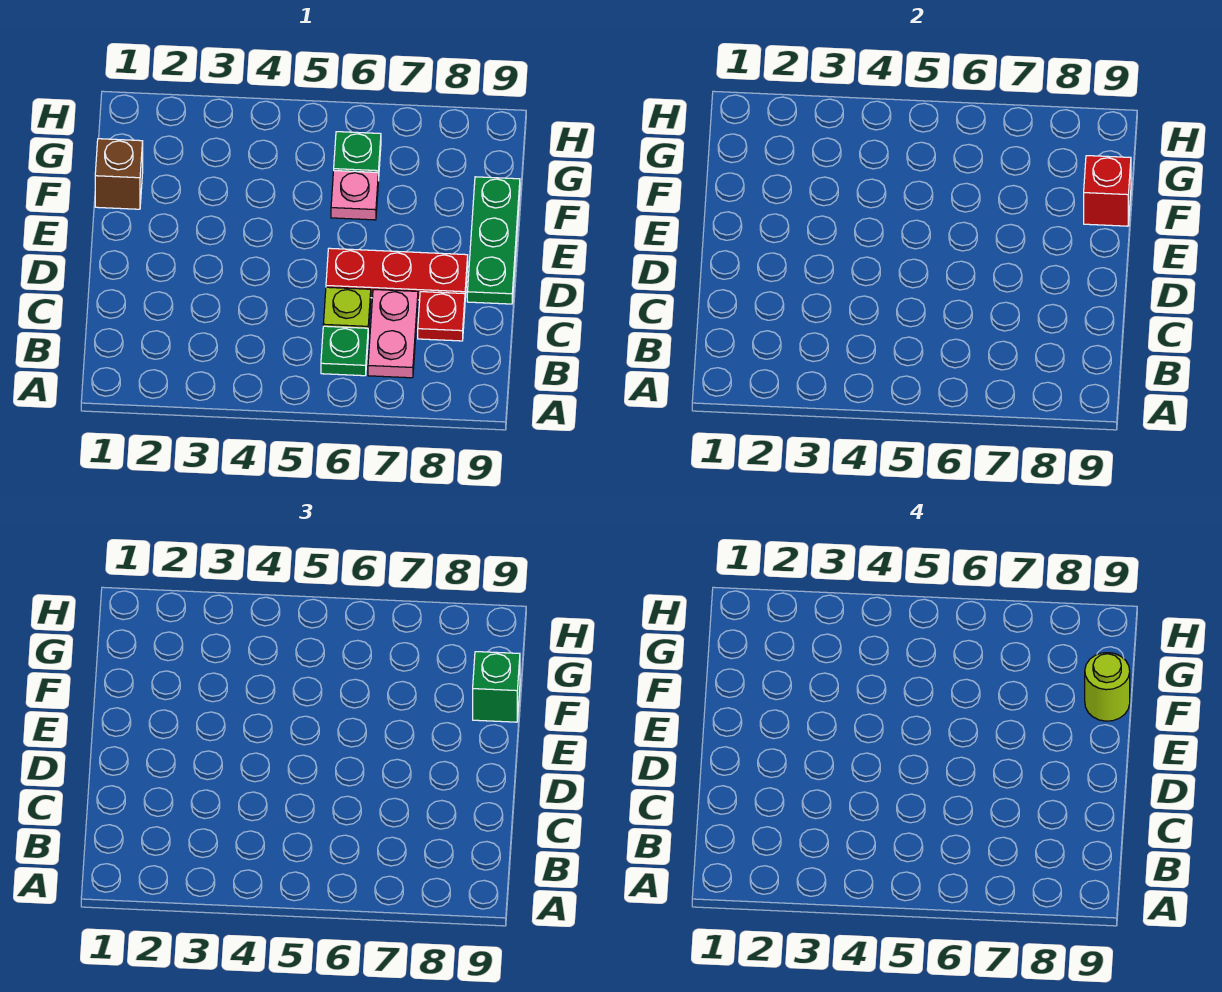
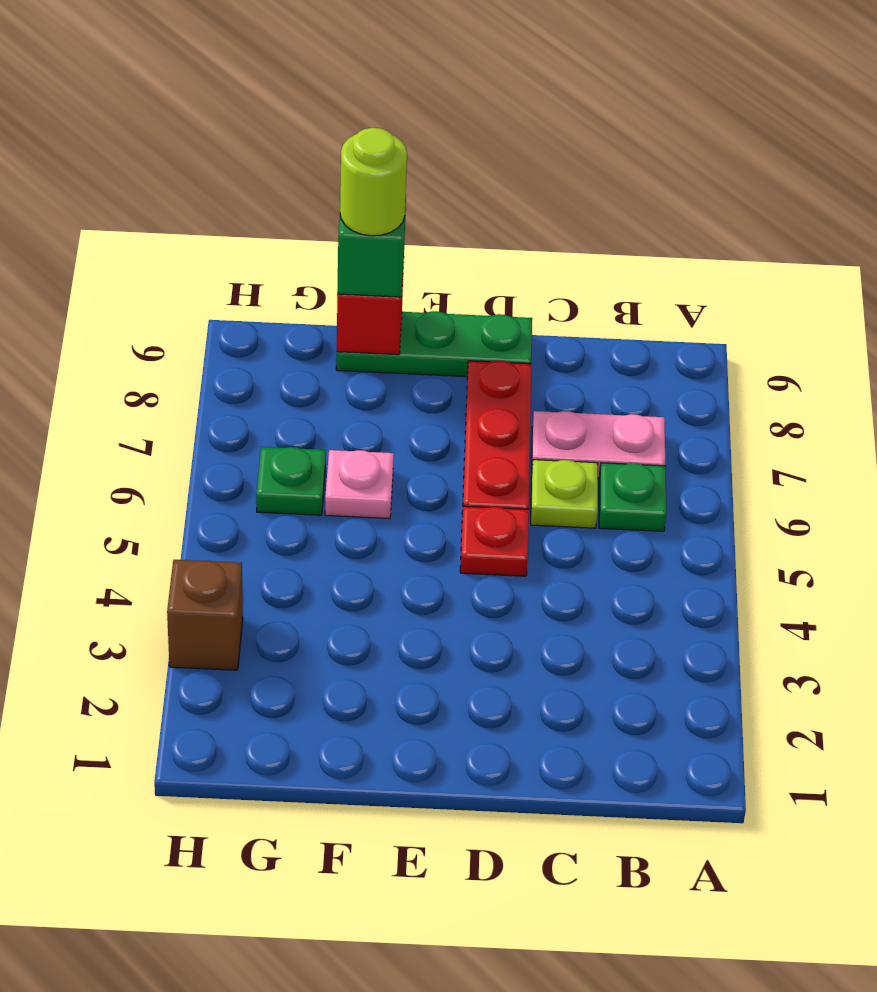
red plate C8 level 1 -> red plate D5 level 1
brown brick F1 level 1 -> brown brick H3 level 1

